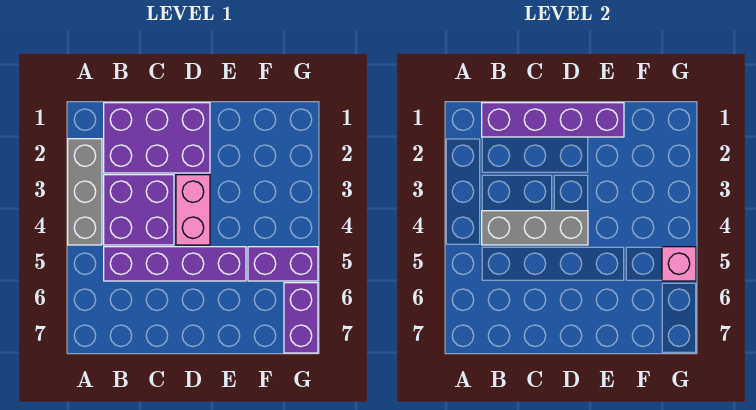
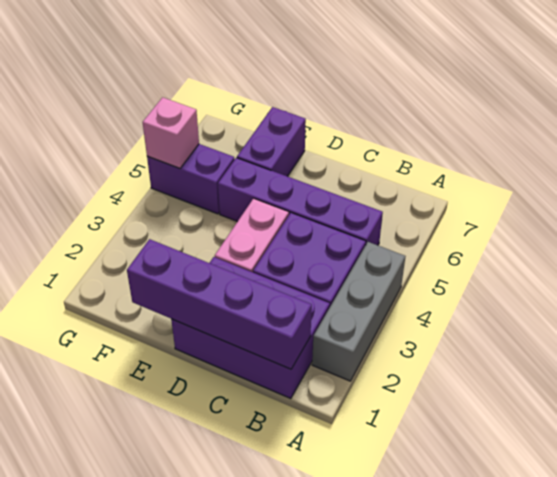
grey brick B4:D4 level 2 -> none
purple brick G6:G7 level 1 -> purple brick E6:E7 level 1

